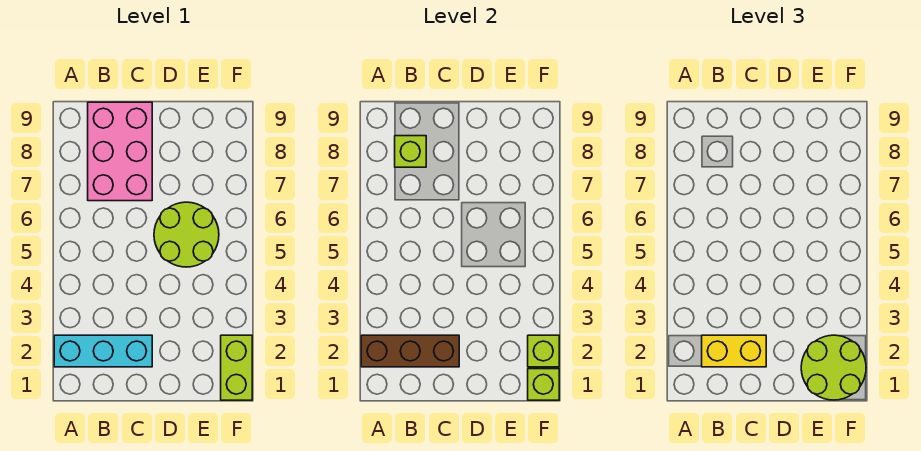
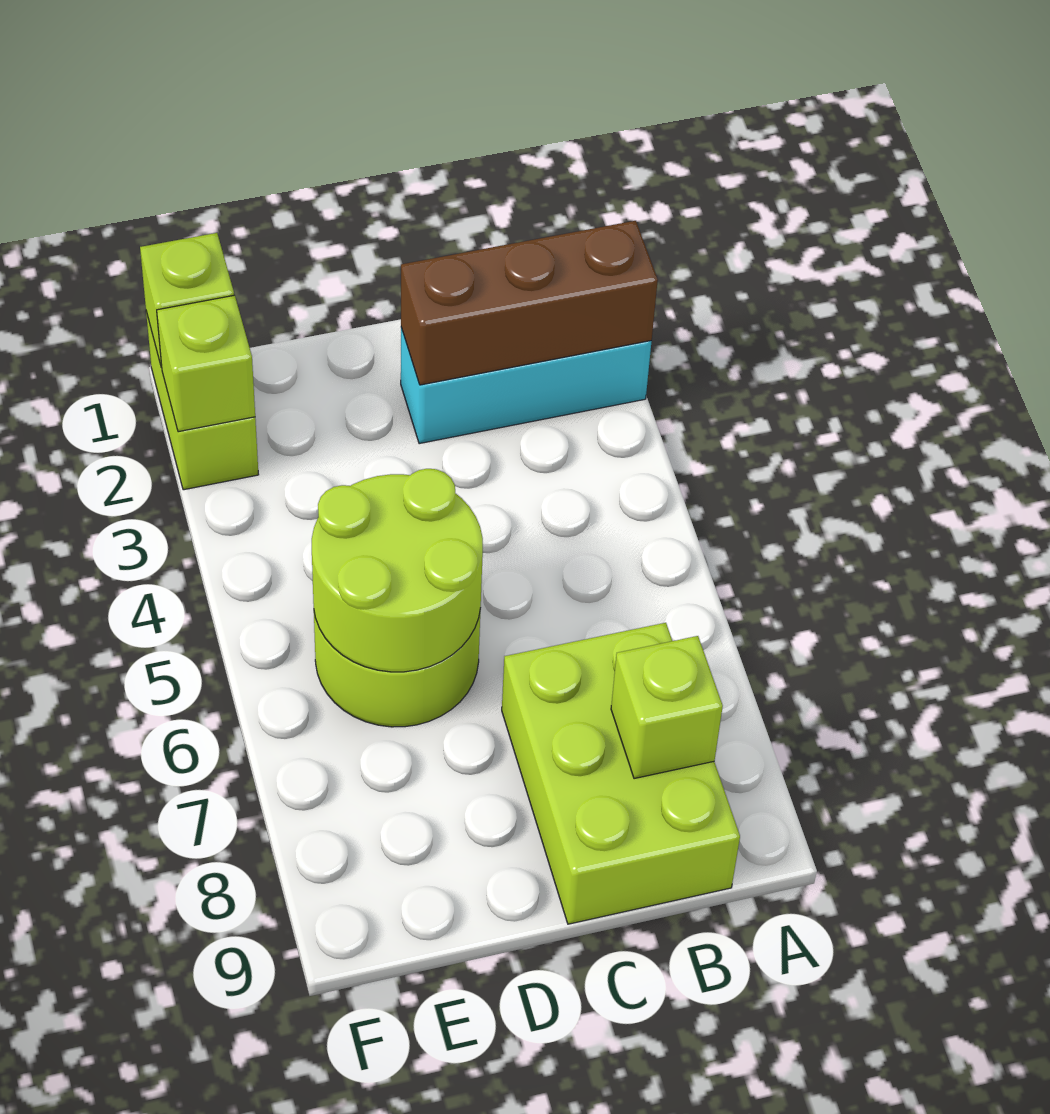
yellow brick B2:C2 level 3 -> none
pink brick B7:C9 level 1 -> lime brick B7:C9 level 1
lime round brick E1:F2 level 3 -> lime round brick D5:E6 level 2

